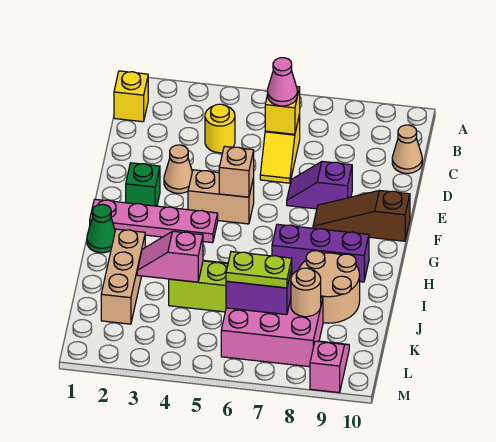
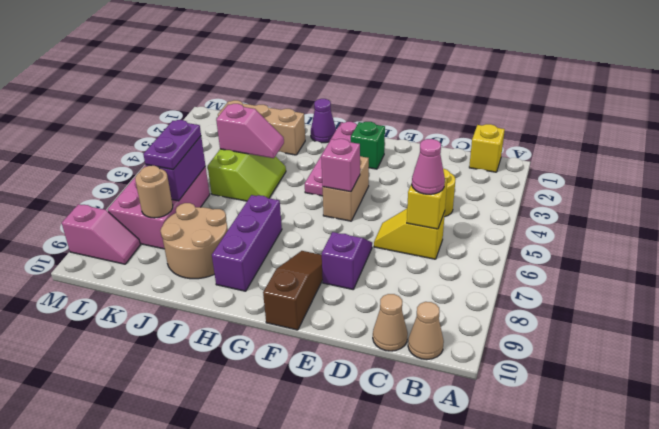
tan cone E3 level 1 -> tan cone B10 level 1
tan brick F5 level 2 -> pink brick F5 level 2
green cone H1 level 1 -> purple cone H1 level 1
pink slope J3:J4 level 2 top 4 -> pink slope I4:J4 level 2 top J
lime plate K6:K7 level 3 -> purple plate K6:K7 level 3

